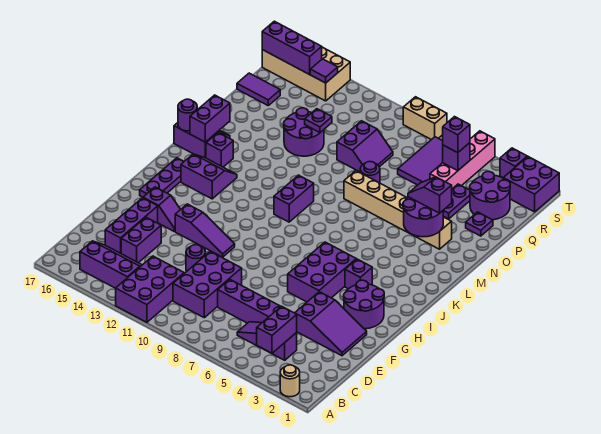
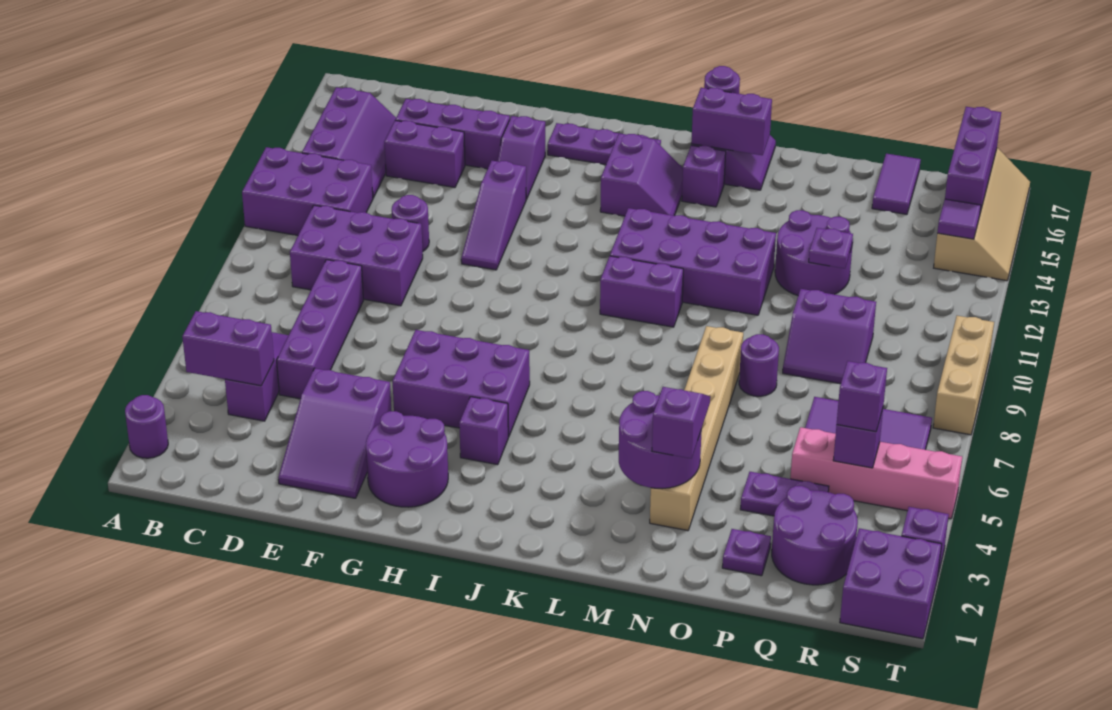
tan round brick A2 level 1 -> purple round brick A2 level 1
none -> purple brick K11:N12 level 1
tan brick S14:T17 level 1 -> tan slope S14:T17 level 1 top S
tan brick T8:T9 level 1 -> tan brick T8:T10 level 1

